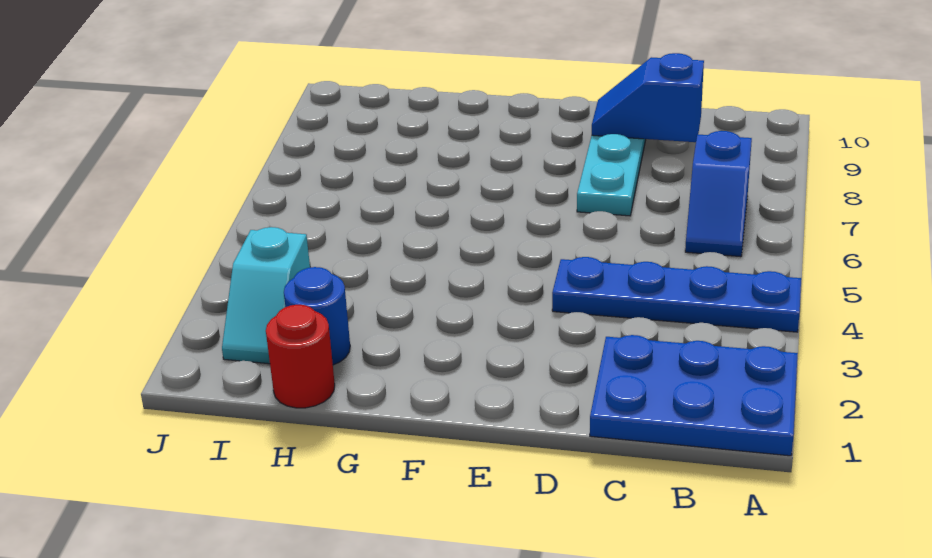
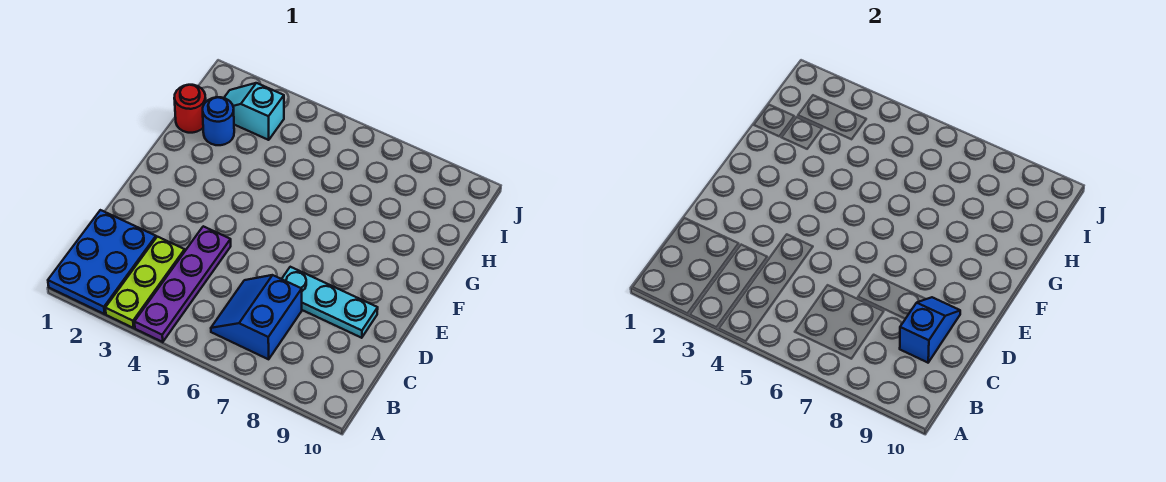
none -> lime plate A3:C3 level 1
blue plate A4:D4 level 1 -> purple plate A4:D4 level 1
blue slope B6:B7 level 1 top 7 -> blue slope B6:C7 level 1 top 7

